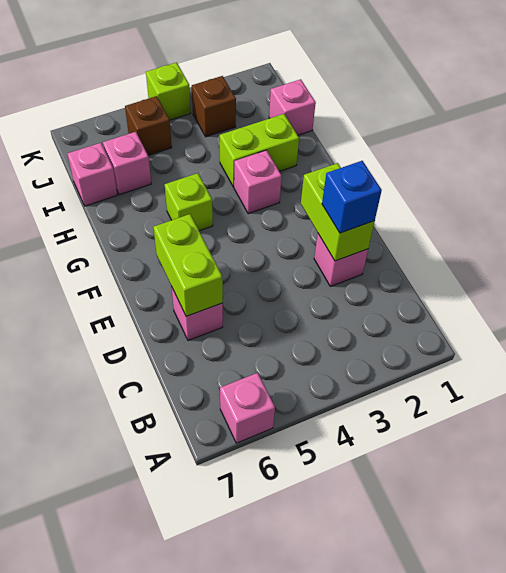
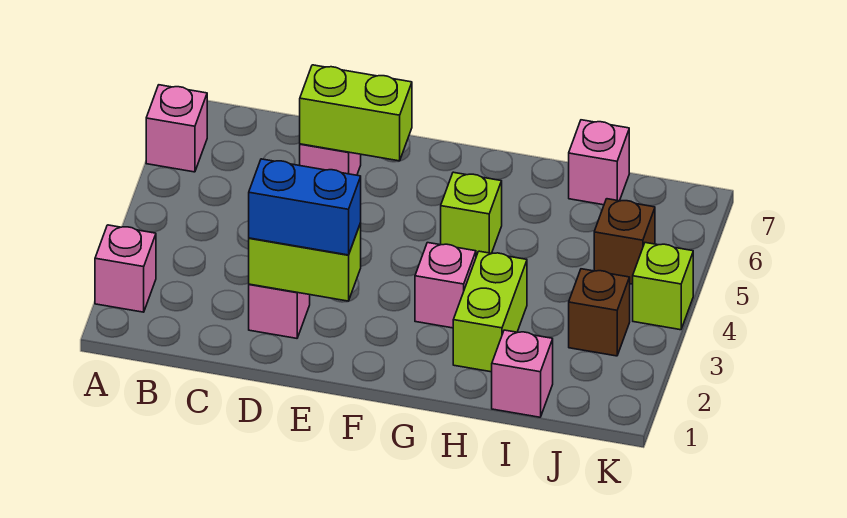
blue brick D2 level 3 -> blue brick D2:E2 level 3
pink brick I6 level 1 -> pink brick A2 level 1

